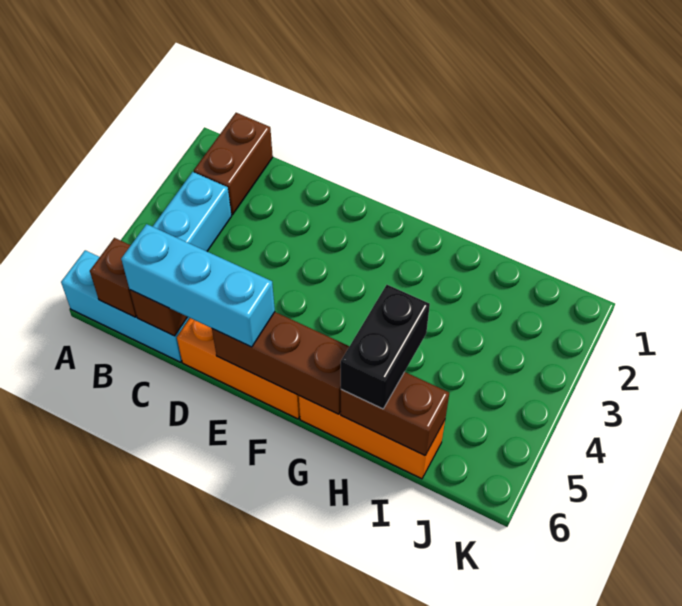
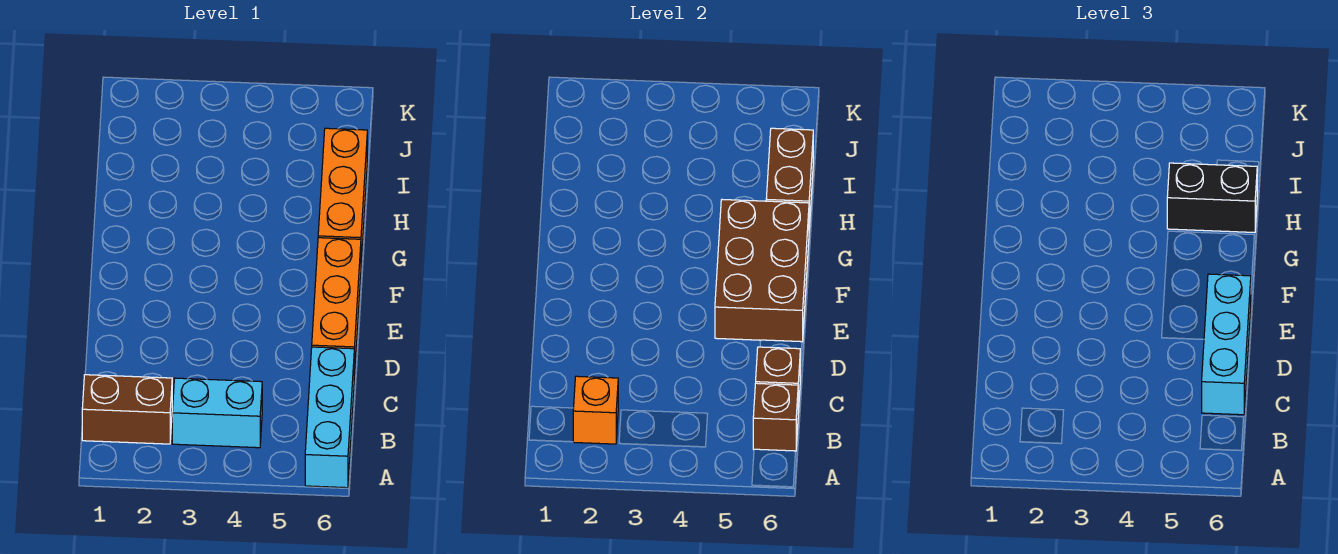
none -> orange brick B2 level 2
brown brick E6:G6 level 2 -> brown brick E5:G6 level 2

